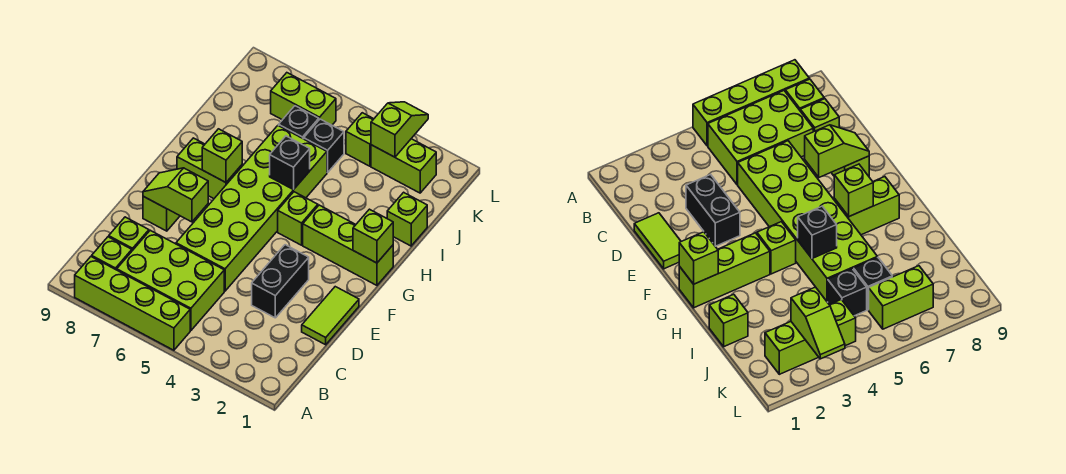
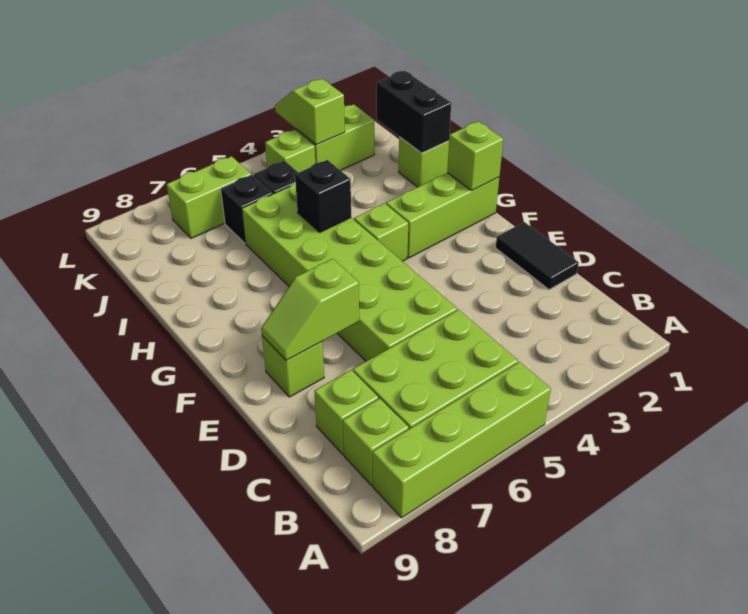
lime tile D1:E1 level 1 -> black tile D1:E1 level 1
black brick D3:E3 level 1 -> black brick I1:J1 level 2
lime brick G7:G8 level 1 -> none
lime brick G7 level 2 -> none

